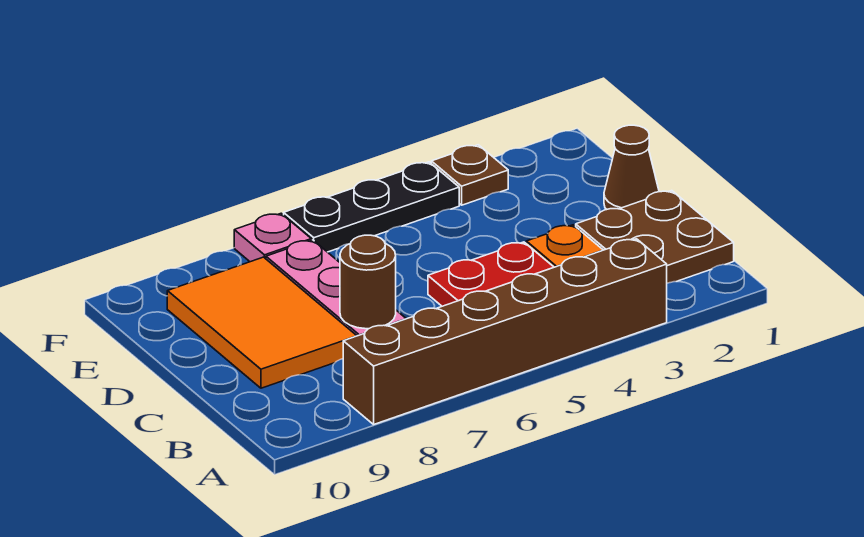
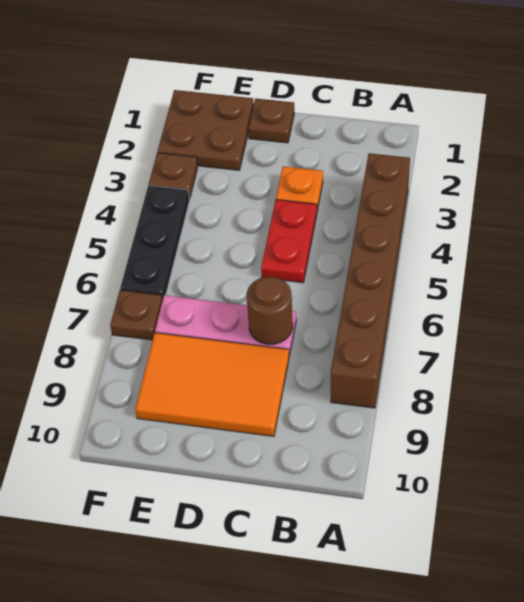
brown plate B1:C2 level 1 -> brown plate E1:F2 level 1
brown cone D1 level 1 -> brown plate D1 level 1
pink plate F7 level 1 -> brown plate F7 level 1

